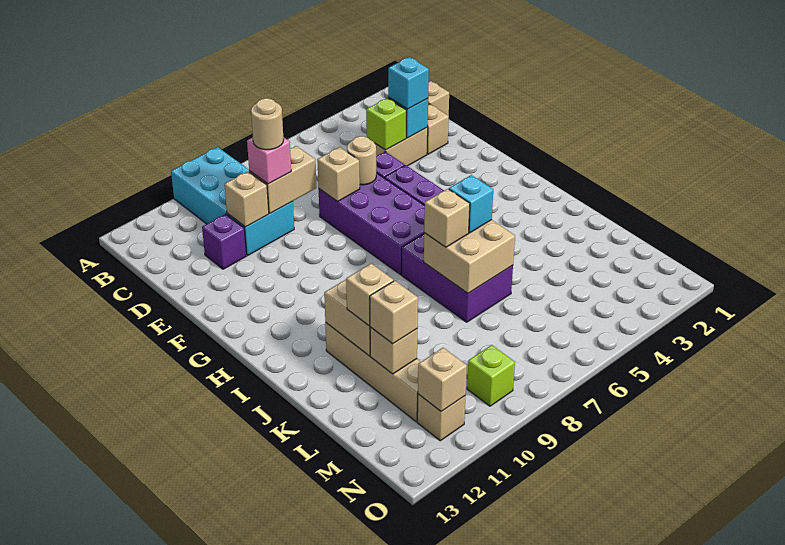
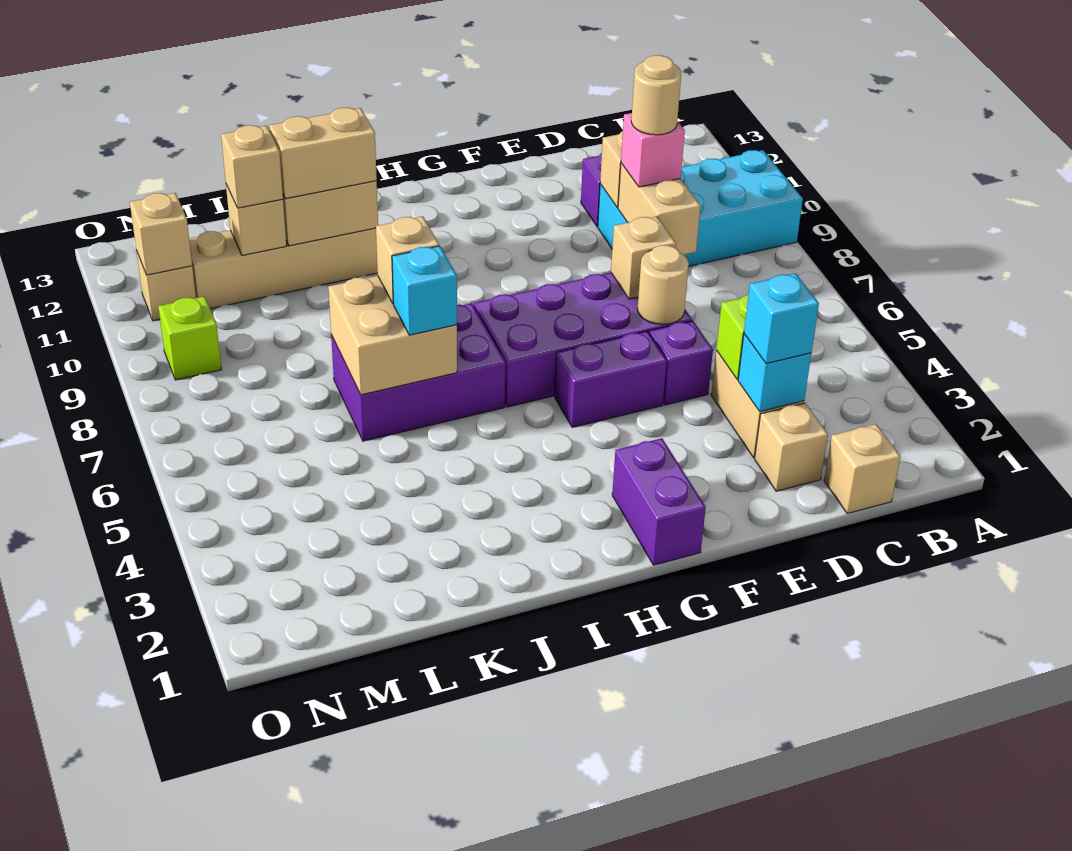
none -> purple brick G1:G2 level 1
tan brick K11 level 3 -> tan brick J11:K11 level 3

